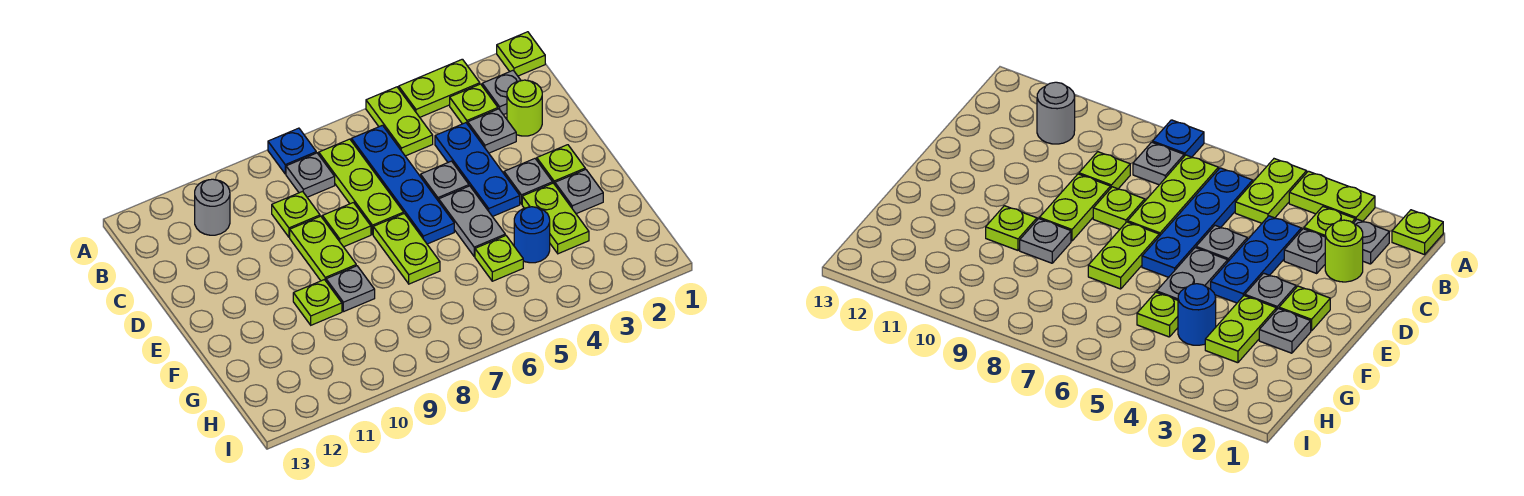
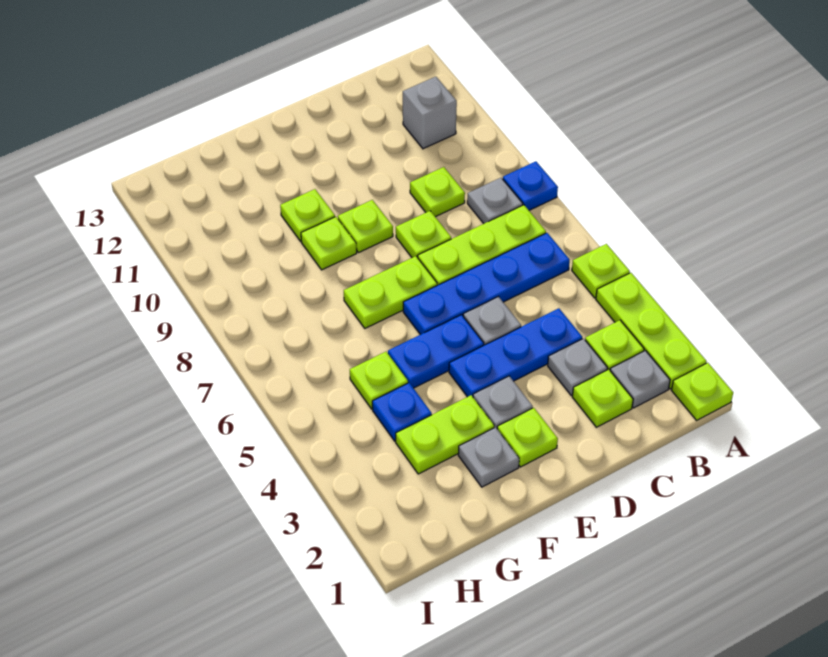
lime plate A3:A4 level 1 -> lime plate A2:A4 level 1
lime plate A5:B5 level 1 -> lime plate A5 level 1
grey round brick B11 level 1 -> grey brick B11 level 1
lime round brick C2 level 1 -> lime plate C2 level 1
lime plate D9:E9 level 1 -> lime plate E9 level 1
grey plate E5:F5 level 1 -> blue plate E5:F5 level 1
grey plate F9 level 1 -> lime plate F9 level 1
blue round brick G4 level 1 -> blue plate G4 level 1

